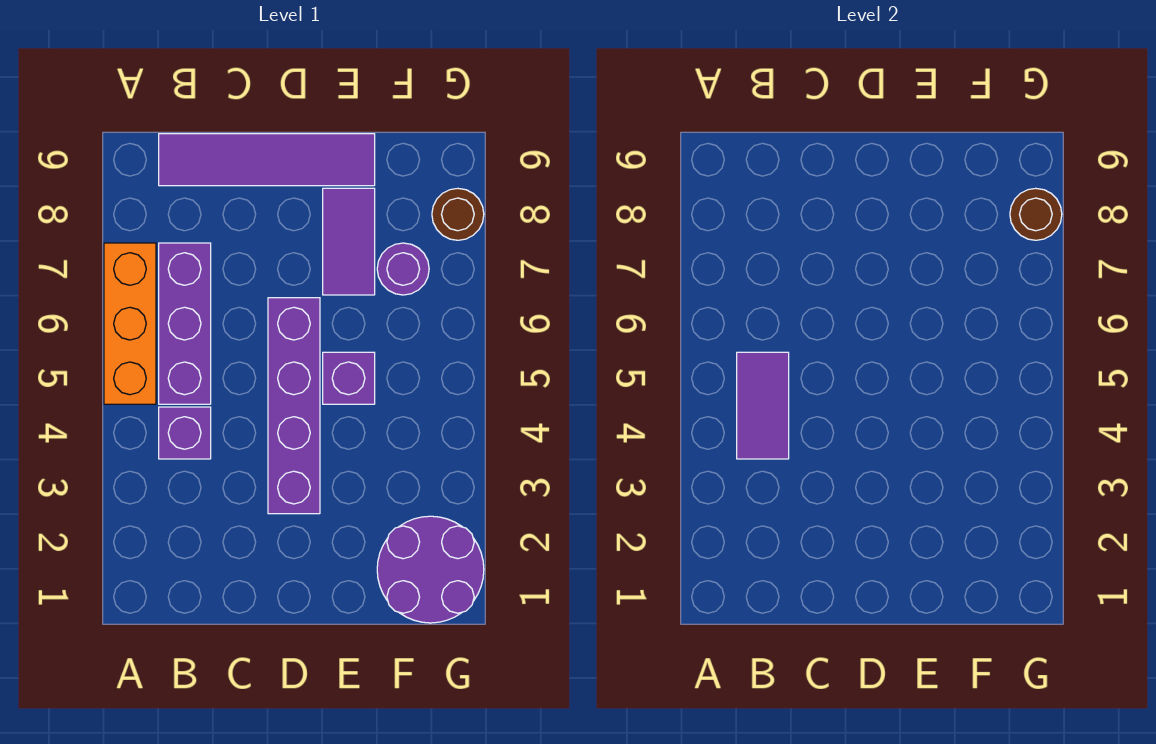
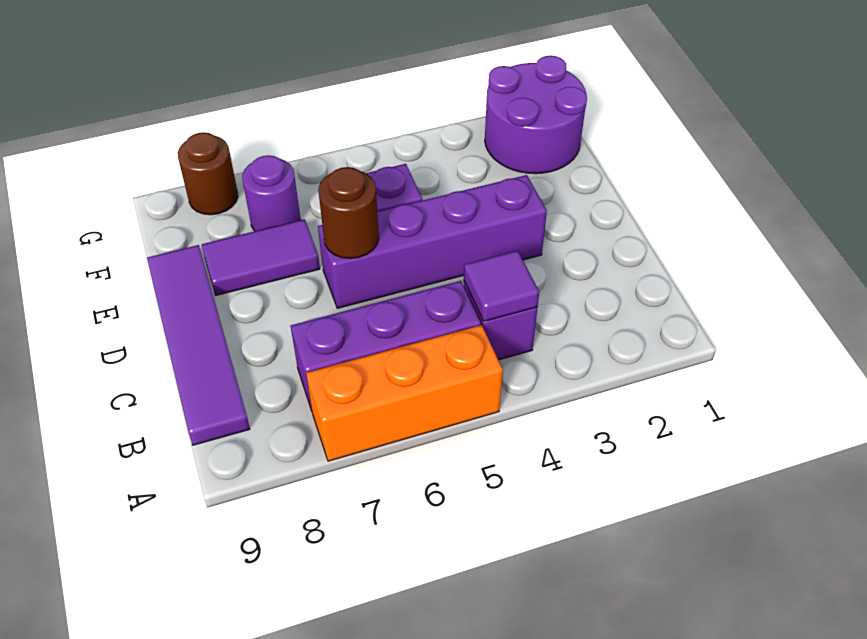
purple tile B4:B5 level 2 -> purple tile B4 level 2
brown round brick G8 level 2 -> brown round brick D6 level 2

